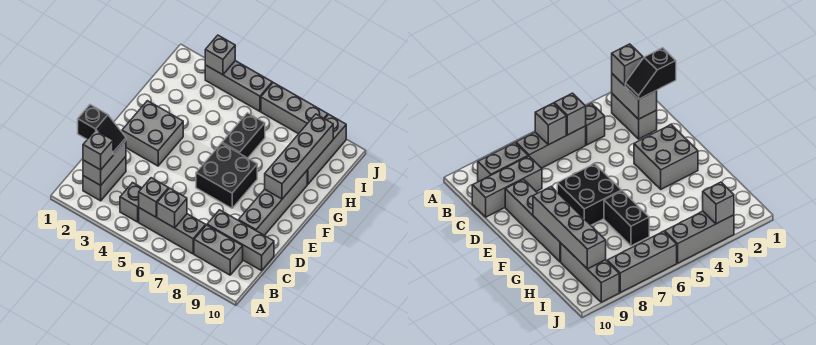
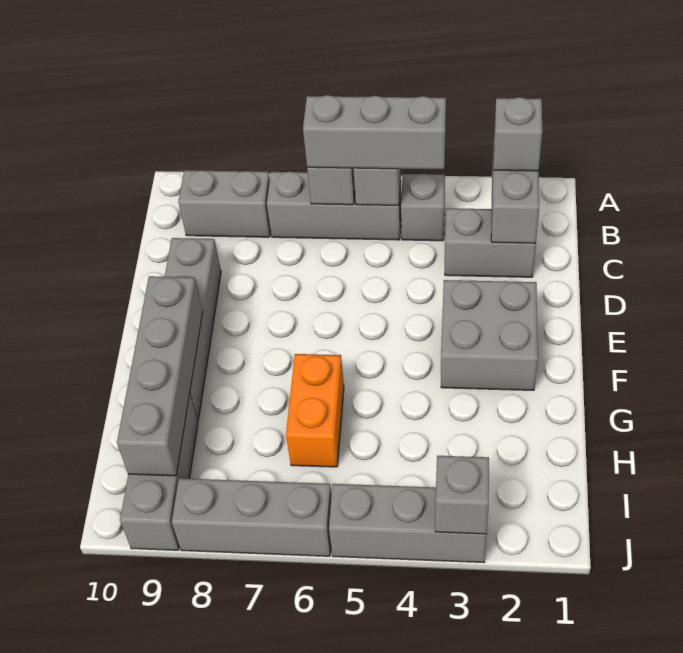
grey brick B2:C2 level 1 -> grey brick C2:C3 level 1
black slope C1:C2 level 3 top 1 -> none
grey brick C8:C10 level 1 -> grey brick B4:B6 level 3
black brick E6:F7 level 1 -> none
black brick G6:H6 level 1 -> orange brick G6:H6 level 1

